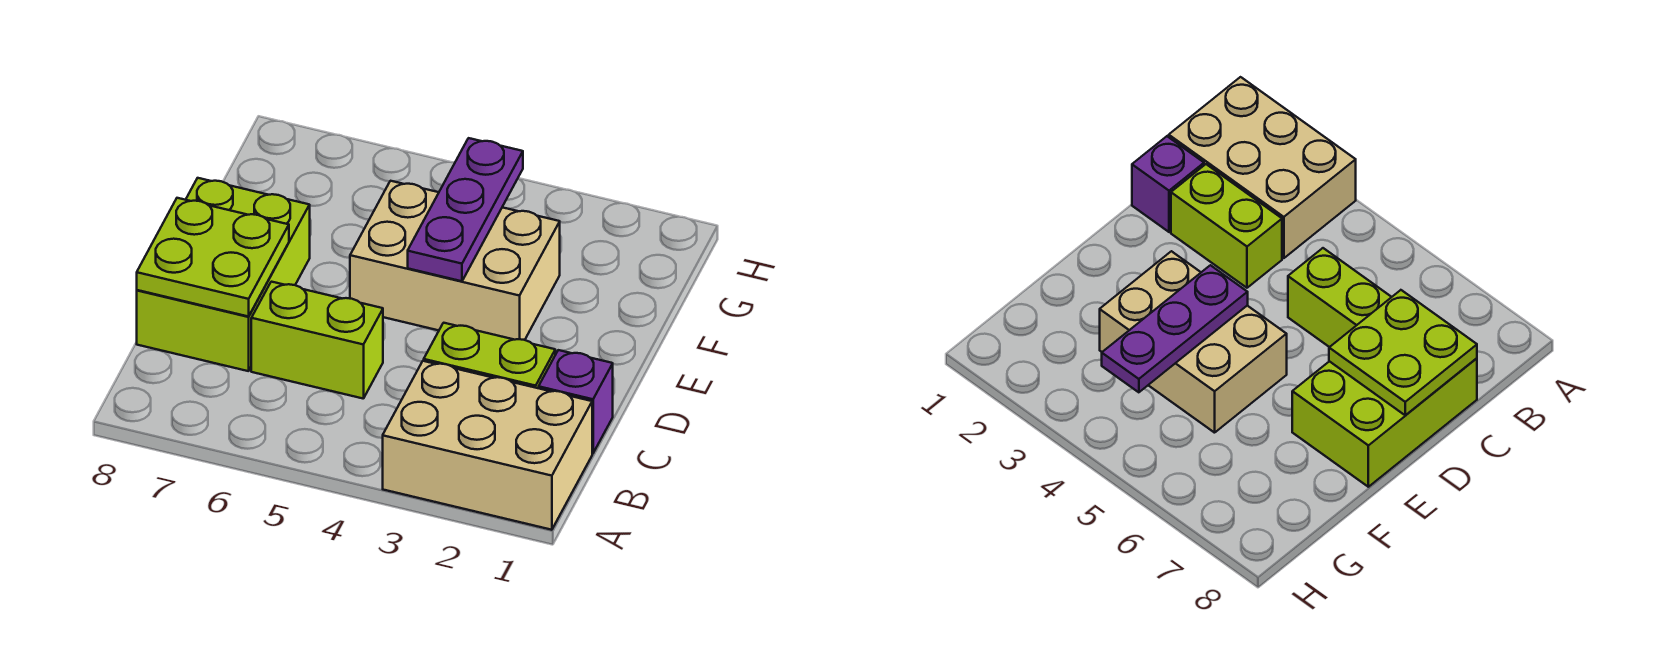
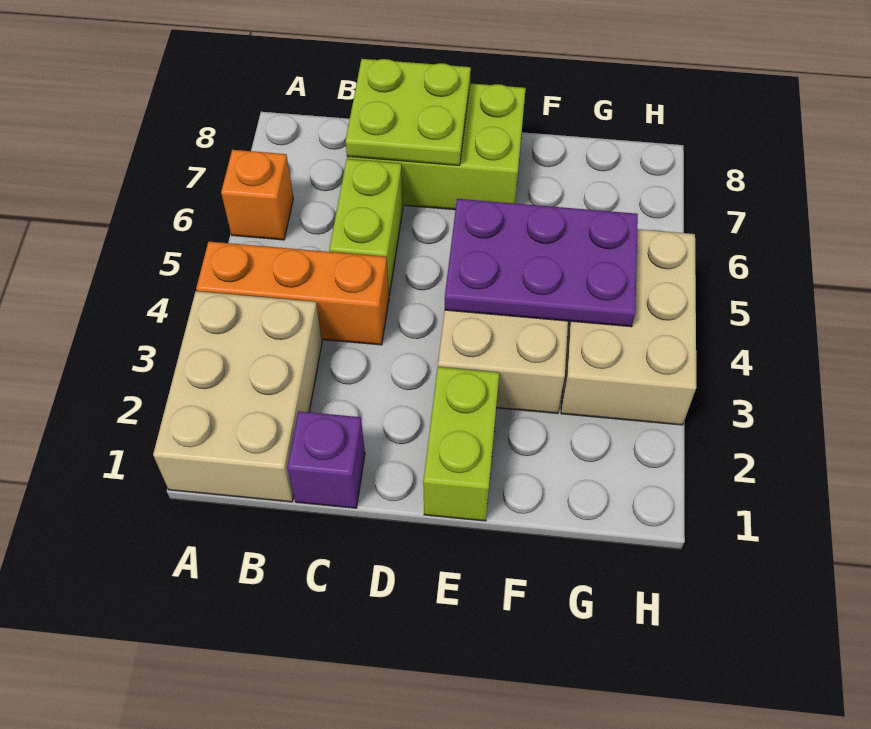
none -> orange brick A4:C4 level 1
none -> orange brick A6 level 1
lime brick C2:C3 level 1 -> lime brick E1:E2 level 1
purple plate E4:G4 level 2 -> purple plate E4:G5 level 2
none -> tan brick G3:H5 level 1

